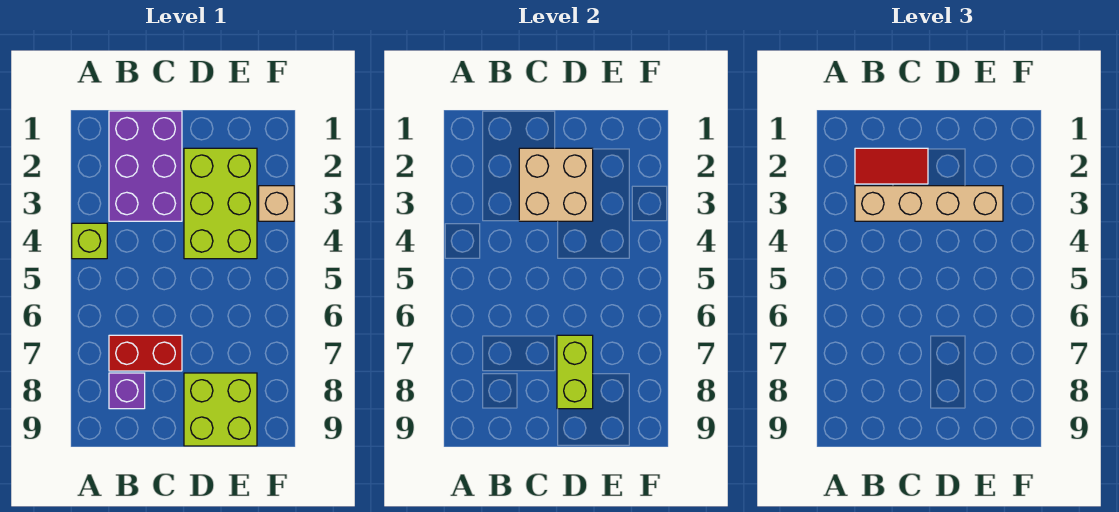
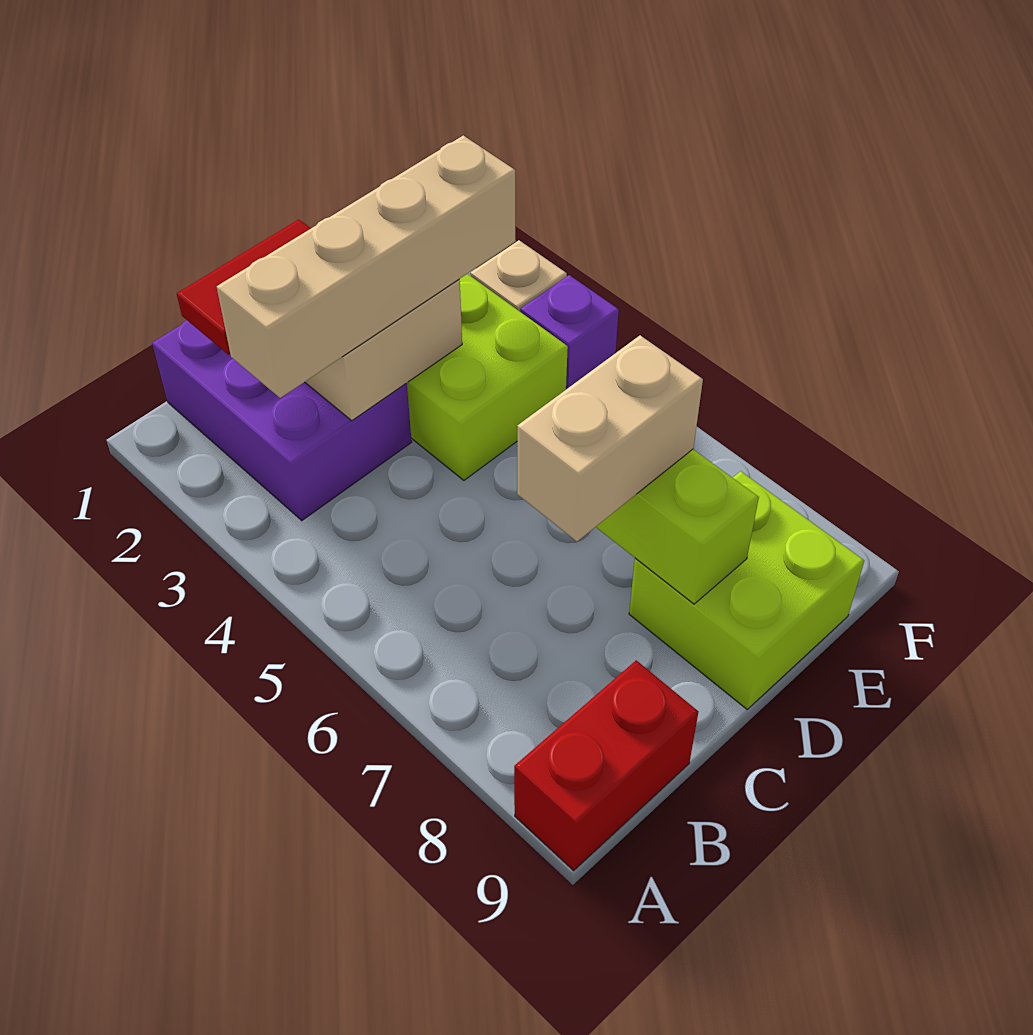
lime brick A4 level 1 -> none
red brick B7:C7 level 1 -> red brick A9:B9 level 1
purple brick B8 level 1 -> purple brick F4 level 1
none -> tan brick C7:D7 level 3

